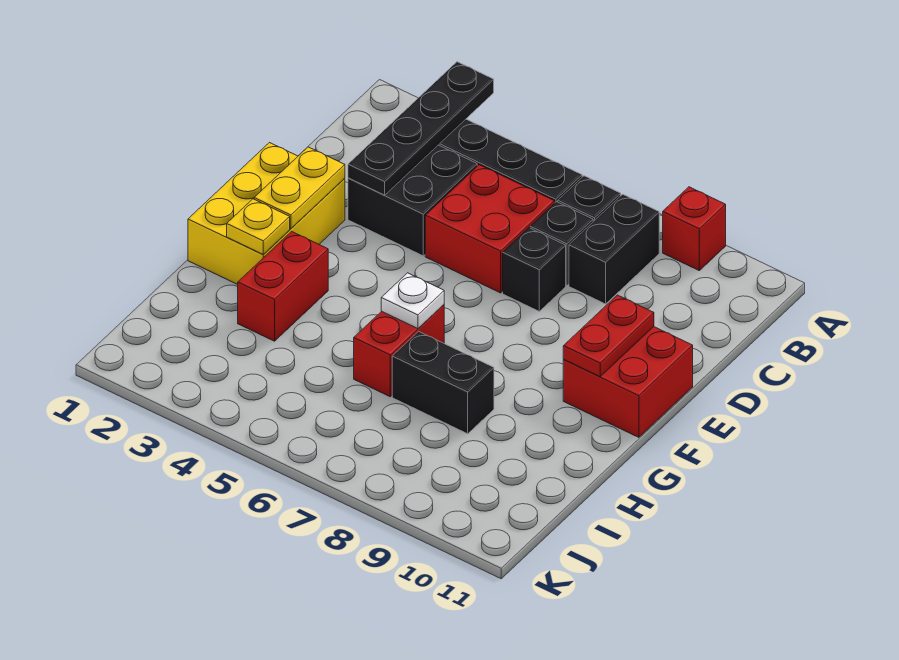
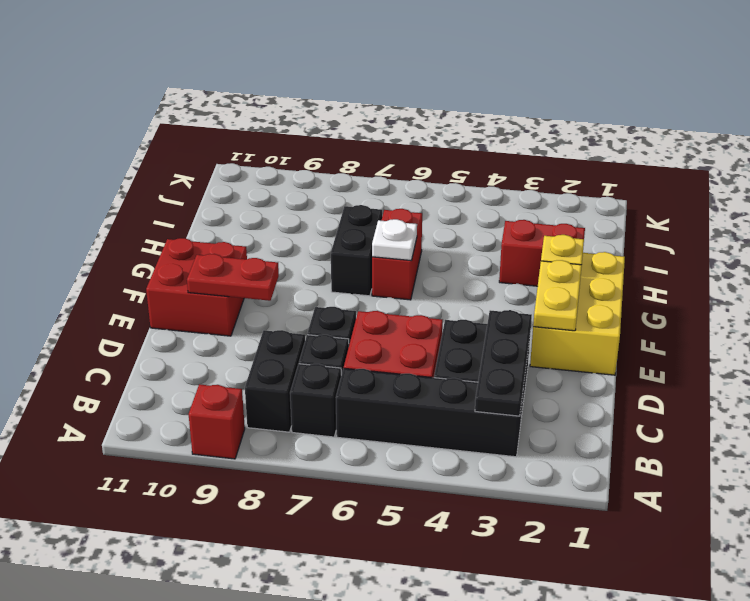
black plate A3:D3 level 2 -> black plate B3:D3 level 2
red plate E10:F10 level 2 -> red plate E9:E10 level 2
red brick G3:H3 level 1 -> red brick H2:H3 level 1
black brick H7:H8 level 1 -> black brick G7:H7 level 1

